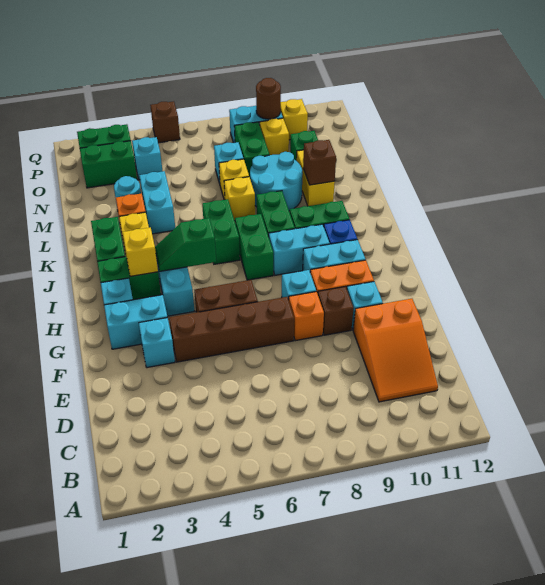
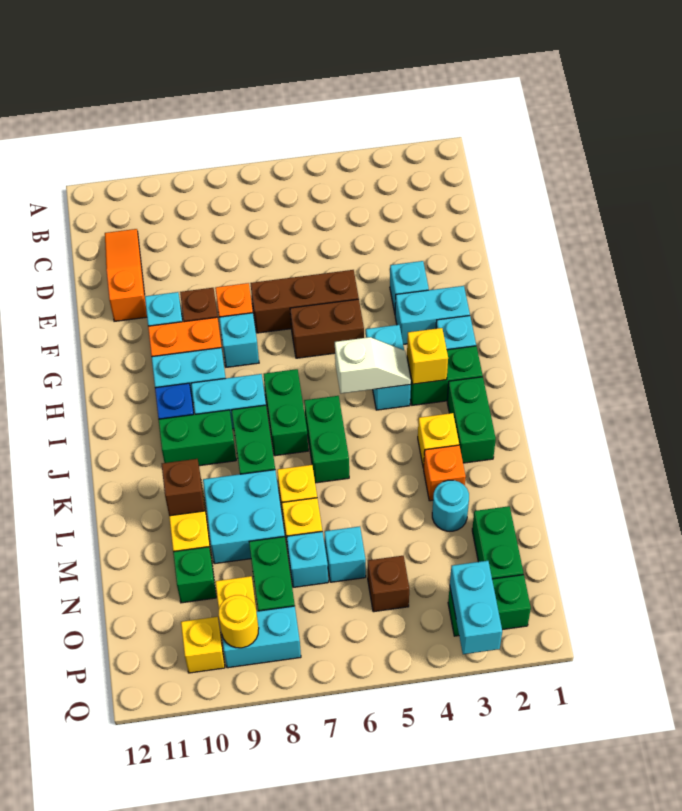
orange slope C10:E11 level 1 top E -> orange slope C11:E11 level 1 top E
brown brick F4:F7 level 1 -> brown brick F5:F7 level 1
green slope I4:I5 level 2 top 5 -> white slope I4:I5 level 2 top 5
cyan brick L4:M4 level 1 -> cyan brick P3:Q3 level 2
cyan round brick L8:M9 level 1 -> cyan brick L8:M9 level 1
green brick O2:O3 level 1 -> green brick N2:O2 level 1
cyan brick O4 level 1 -> cyan brick N6 level 1
brown round brick P9 level 2 -> yellow round brick P9 level 2
brown brick Q5 level 1 -> brown brick O5 level 1

